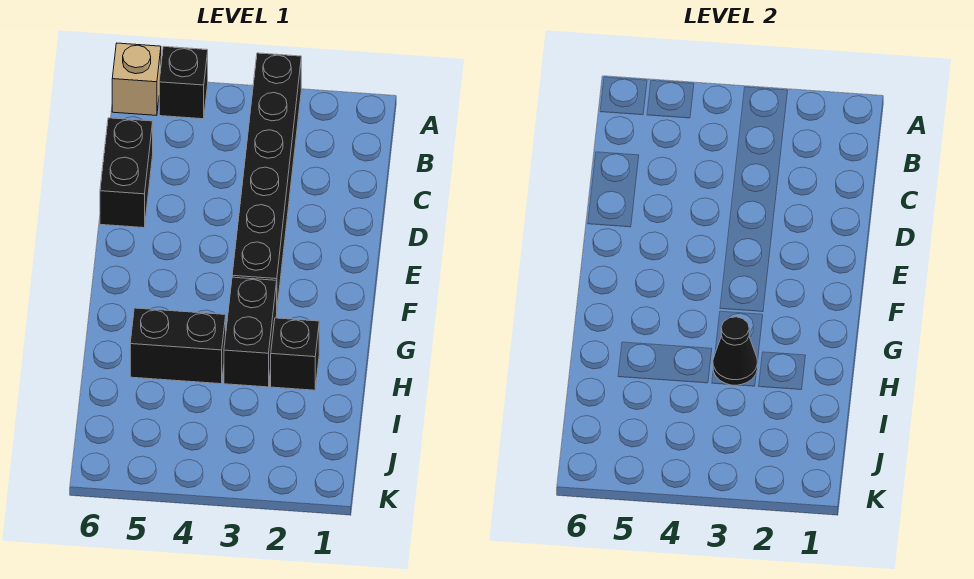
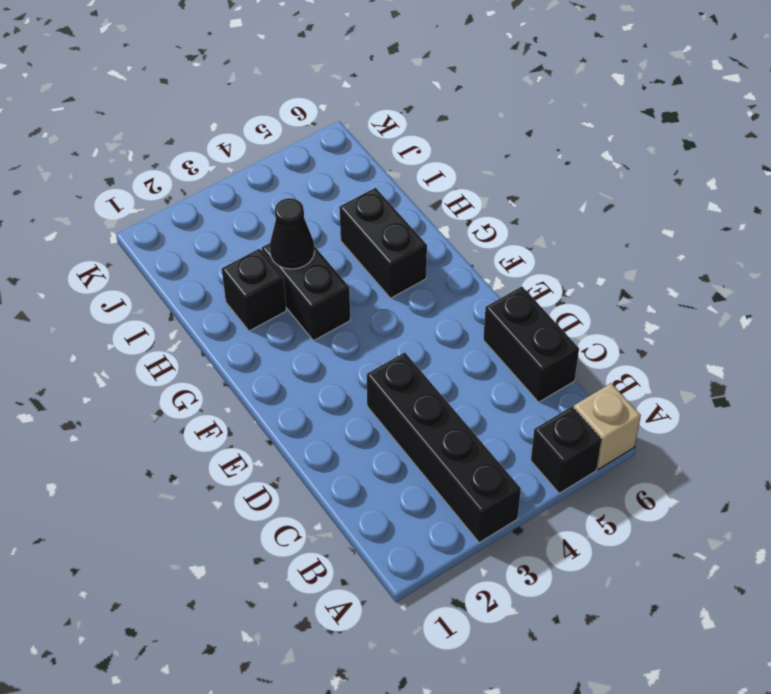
black brick A3:F3 level 1 -> black brick A3:D3 level 1
black brick H4:H5 level 1 -> black brick G5:H5 level 1

